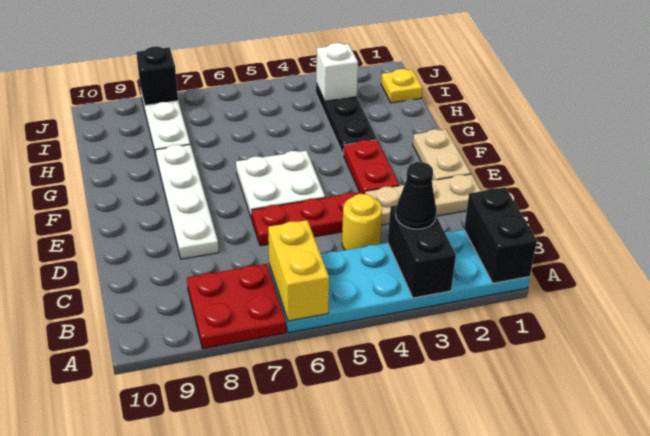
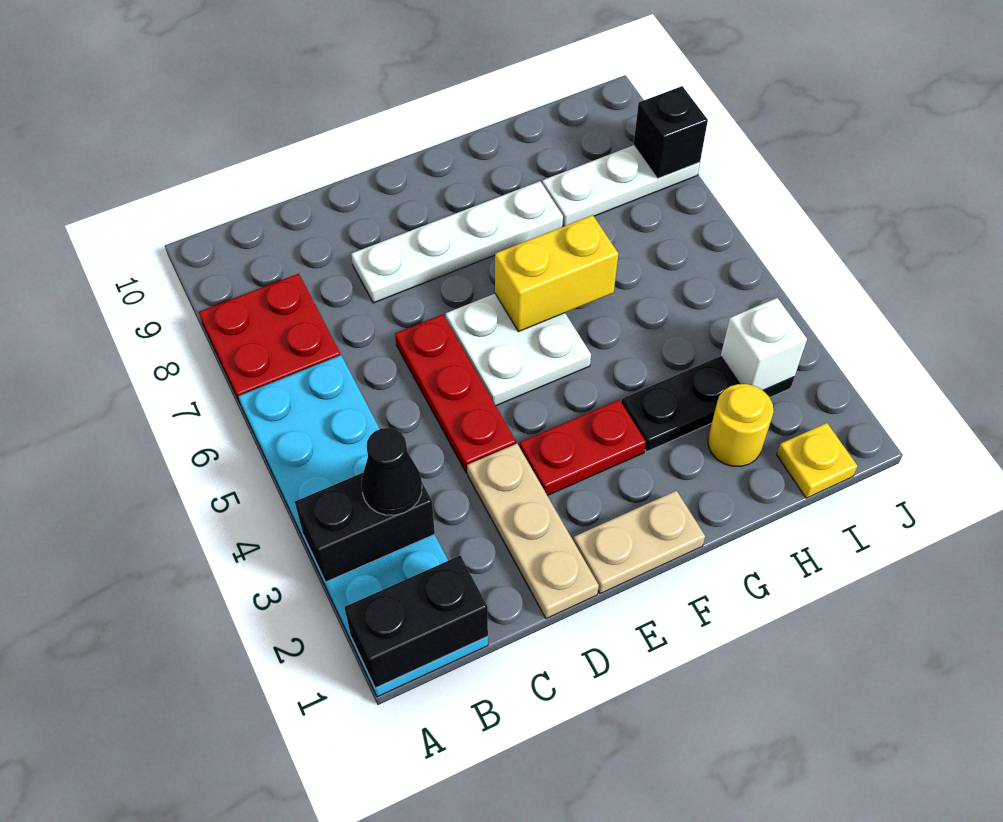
yellow brick A6:B6 level 2 -> yellow brick F6:G6 level 2
yellow round brick C4 level 1 -> yellow round brick H2 level 1

